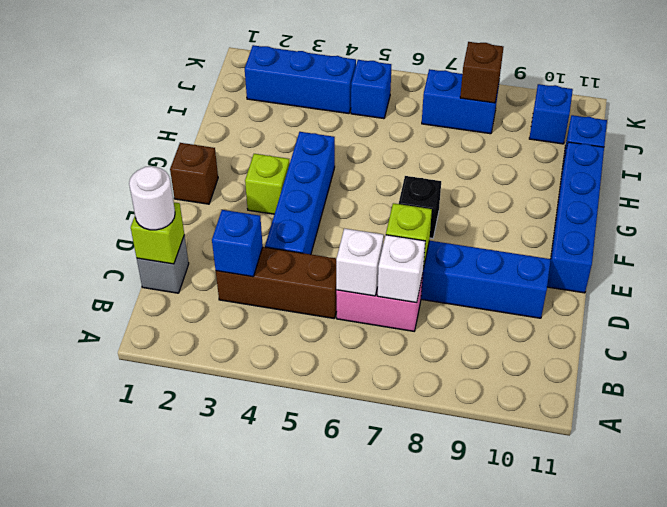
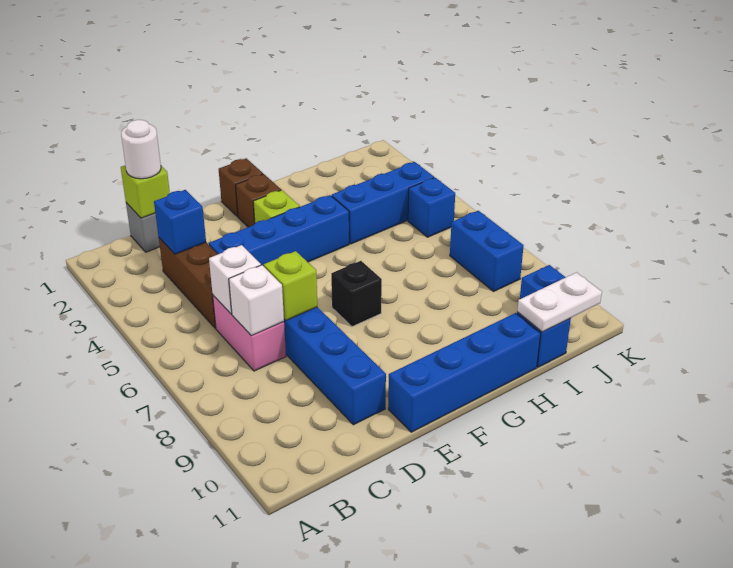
none -> white plate I11:J11 level 2
blue brick J2:J4 level 1 -> blue brick H4:J4 level 1
brown brick J8 level 2 -> brown brick F2 level 1

